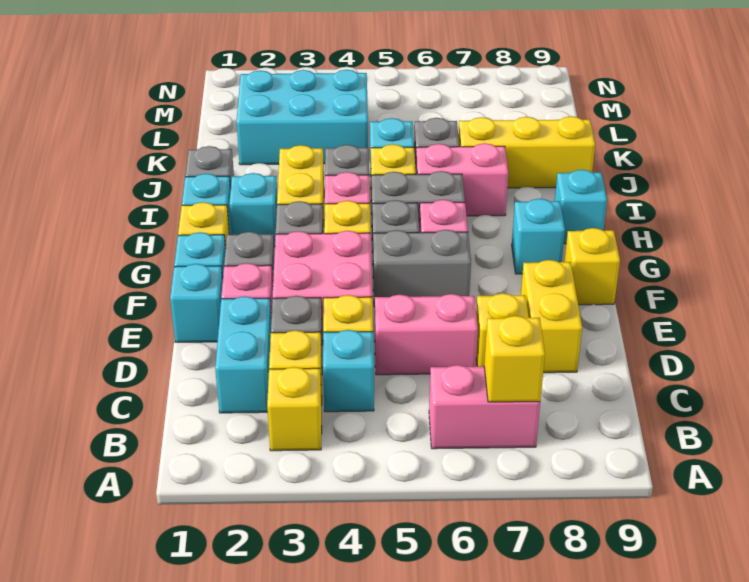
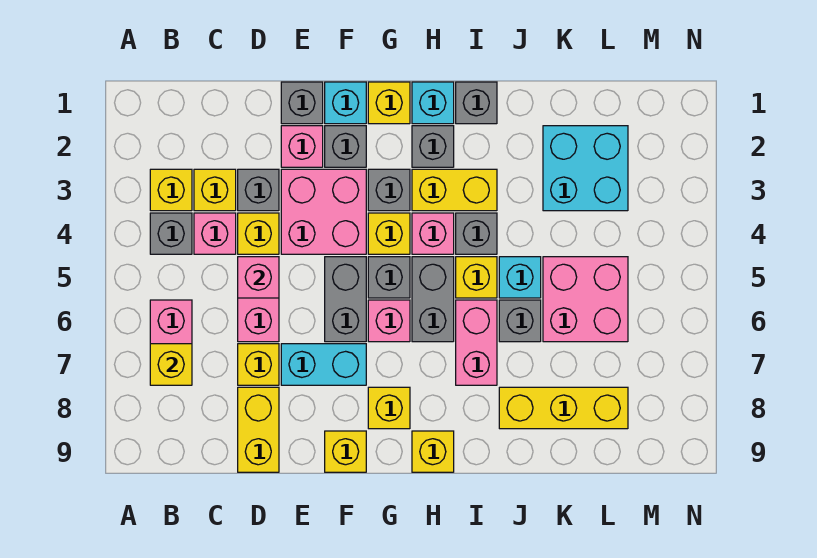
none -> grey brick B4 level 1
cyan brick C2:D2 level 1 -> cyan brick E7:F7 level 1
cyan brick C4 level 1 -> pink brick C4 level 1
none -> pink brick D5 level 2
yellow brick D8:E8 level 1 -> yellow brick D8:D9 level 1
cyan brick E1 level 1 -> grey brick E1 level 1
cyan brick G8 level 1 -> yellow brick G8 level 1
cyan brick H2 level 1 -> grey brick H2 level 1
cyan brick H9 level 1 -> yellow brick H9 level 1
yellow brick J7:J9 level 1 -> yellow brick J8:L8 level 1
cyan brick K2:L4 level 1 -> cyan brick K2:L3 level 1
none -> pink brick K5:L6 level 1

